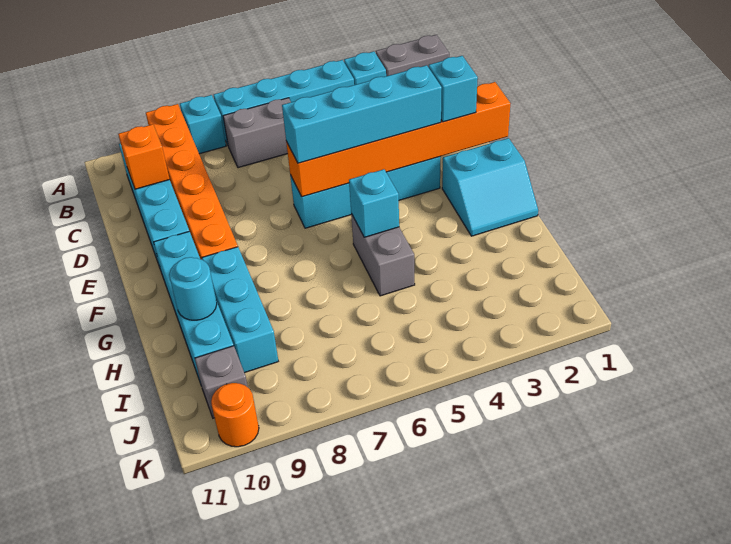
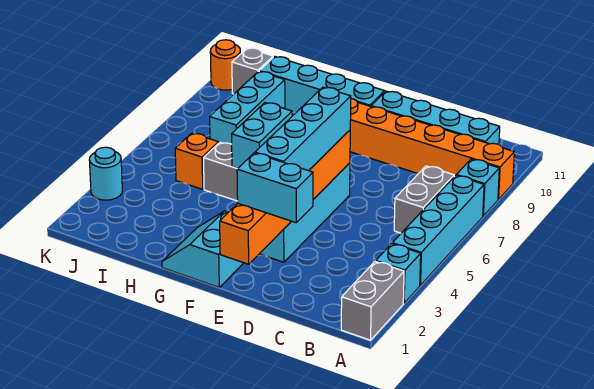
orange brick C10 level 2 -> orange brick I5 level 1
cyan brick E2 level 3 -> cyan brick D2:E2 level 3
cyan brick G5 level 2 -> cyan brick G5:G6 level 2
cyan brick G9:I9 level 1 -> cyan brick I7:I9 level 1
cyan round brick H10 level 2 -> cyan round brick K3 level 1

